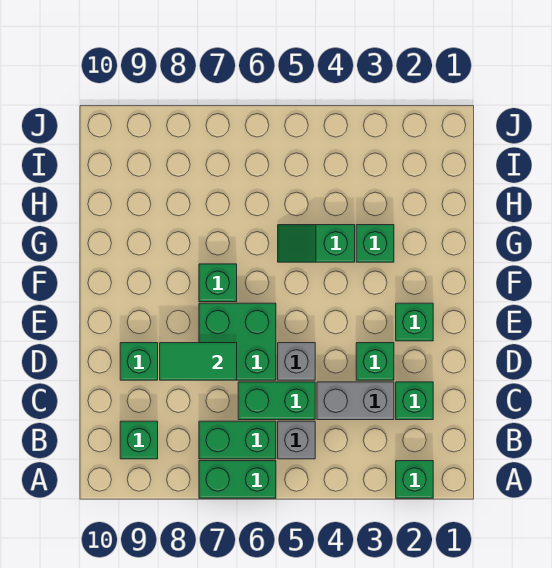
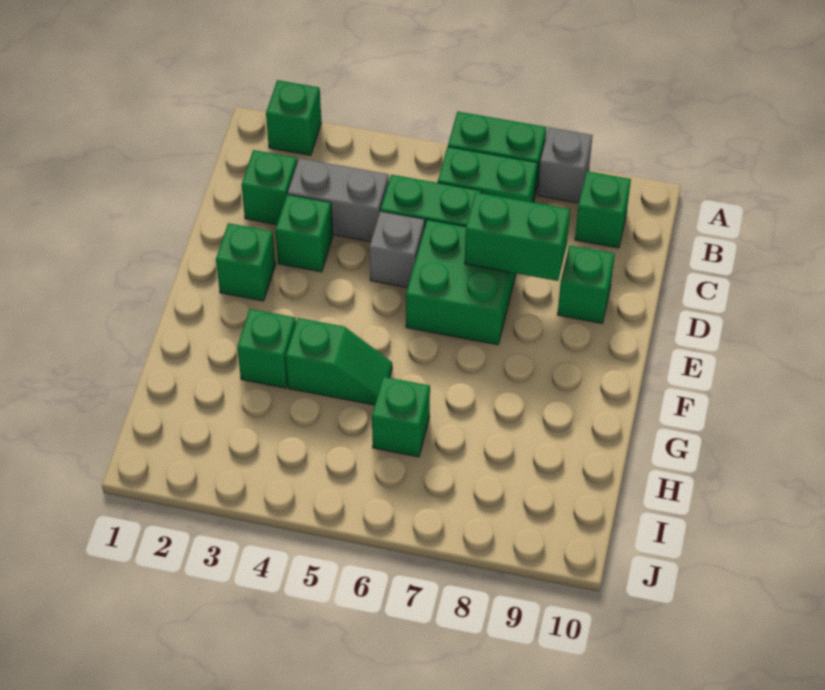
grey brick B5 level 1 -> grey brick A8 level 1
green tile D7:D8 level 2 -> green brick D7:D8 level 2
green brick F7 level 1 -> green brick H6 level 1

